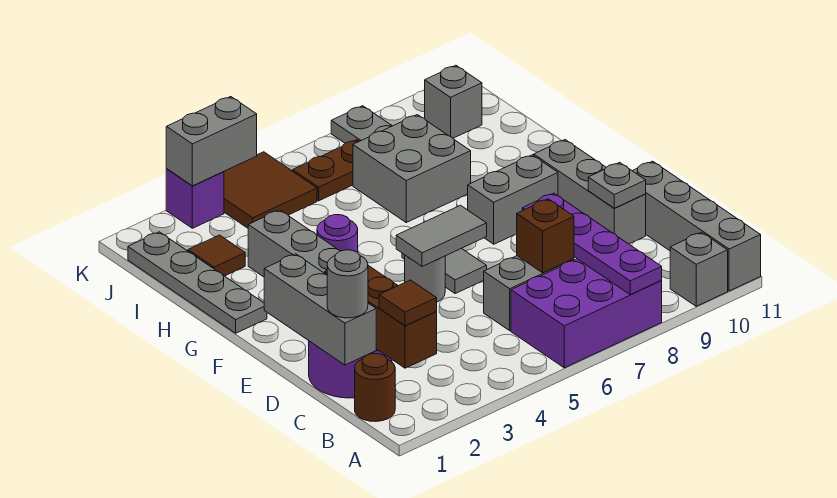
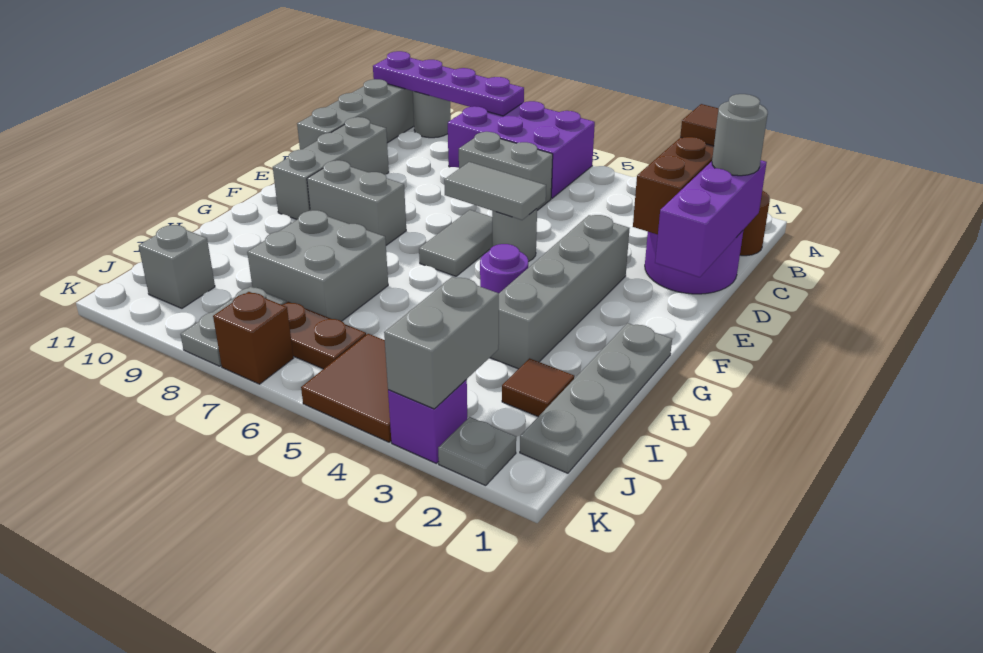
purple plate A8:D8 level 2 -> purple plate A8:A11 level 2
grey brick A10 level 1 -> grey round brick A10 level 1
grey brick C1:E1 level 2 -> purple brick C1:E1 level 2
brown brick C7 level 2 -> brown brick K7 level 1
grey plate D10 level 2 -> grey plate K2 level 1
grey brick K3:K4 level 2 -> grey brick J3:K3 level 2

